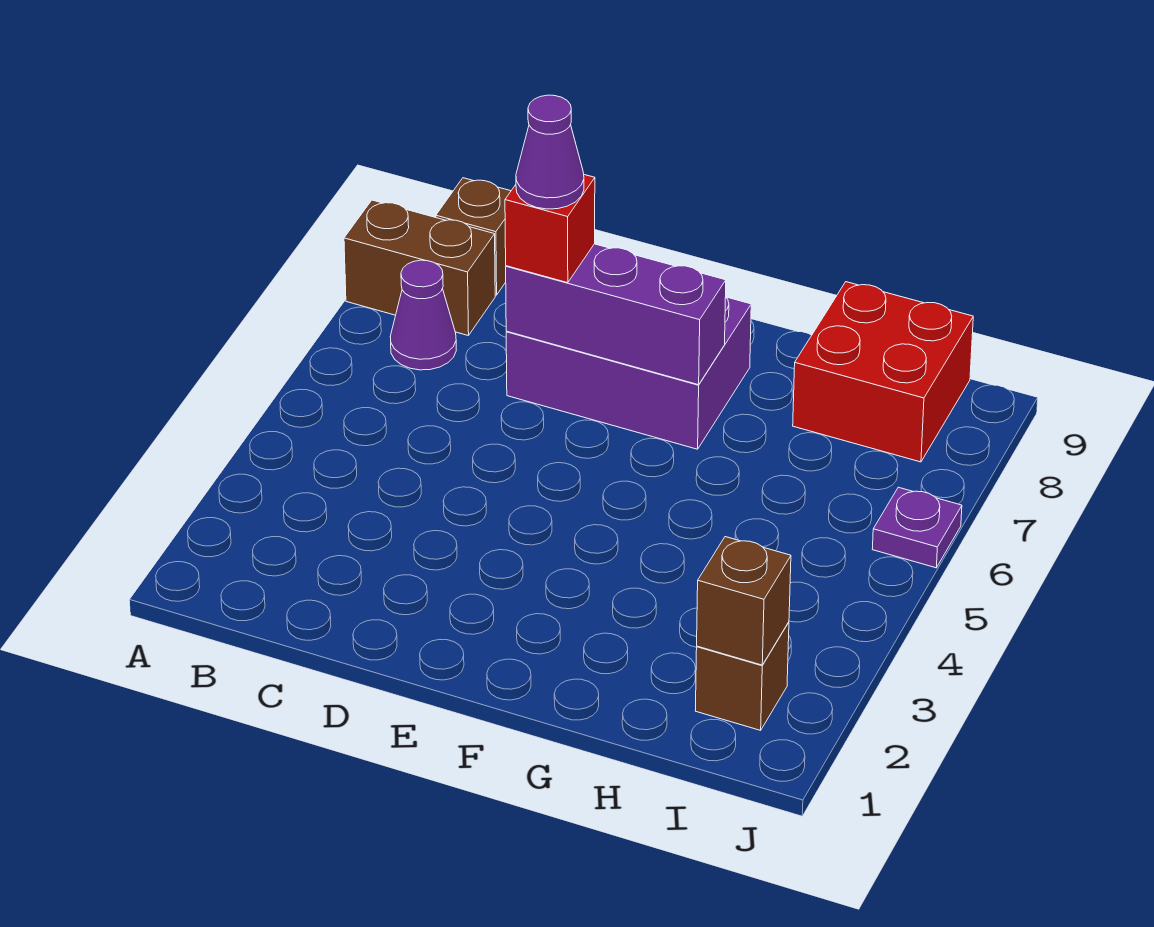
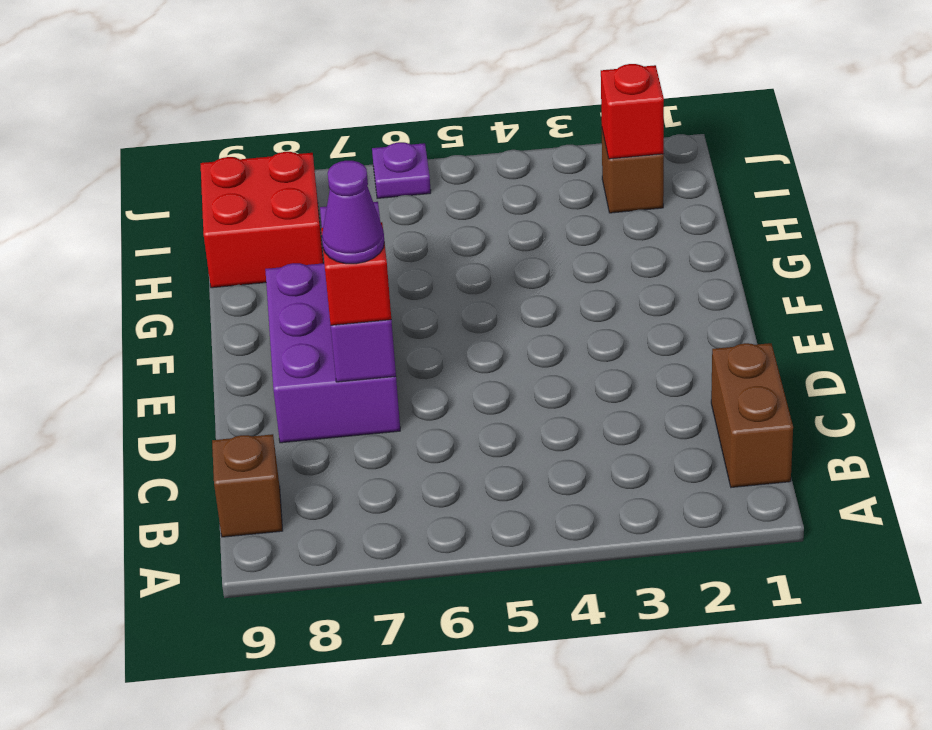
brown brick A8:B8 level 1 -> brown brick B1:C1 level 1
purple cone B7 level 1 -> none
brown brick I2 level 2 -> red brick I2 level 2

